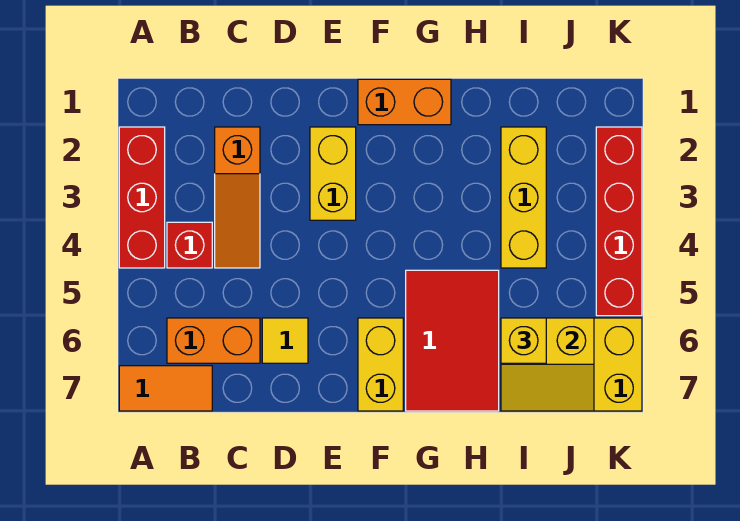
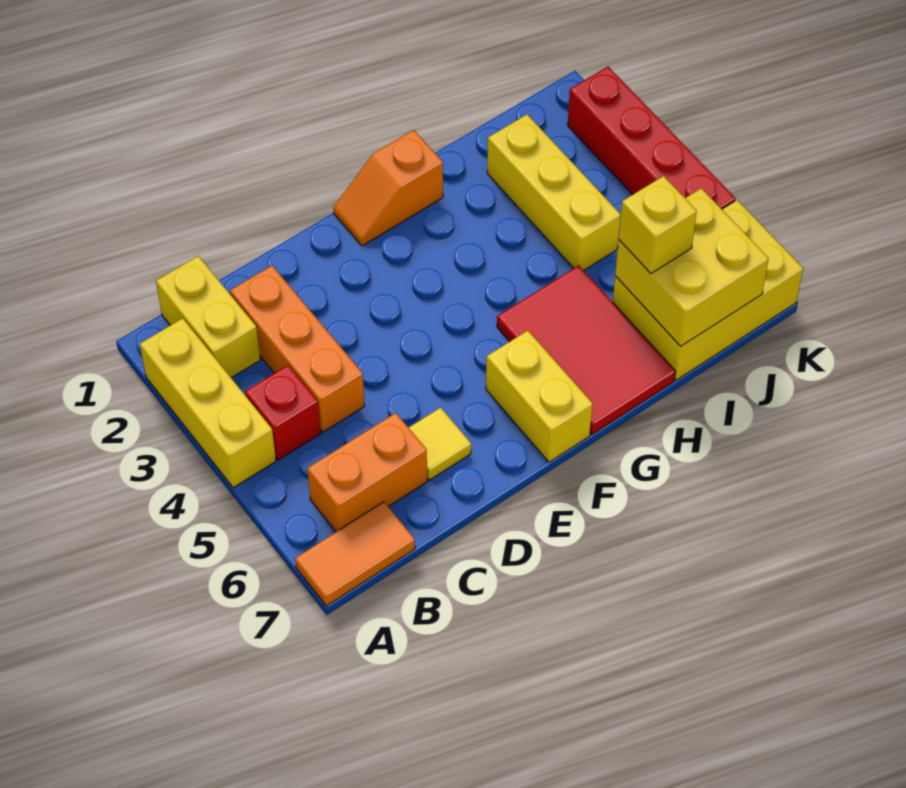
red brick A2:A4 level 1 -> yellow brick A2:A4 level 1
orange slope C2:C4 level 1 top 2 -> orange brick C2:C4 level 1
yellow brick E2:E3 level 1 -> yellow brick B1:B2 level 1
orange brick F1:G1 level 1 -> orange slope F1:G1 level 1 top G
yellow slope I6:J7 level 2 top 6 -> yellow brick I6:J7 level 2

